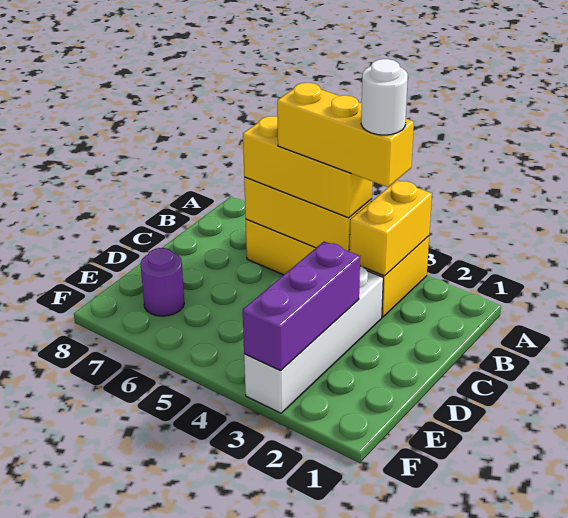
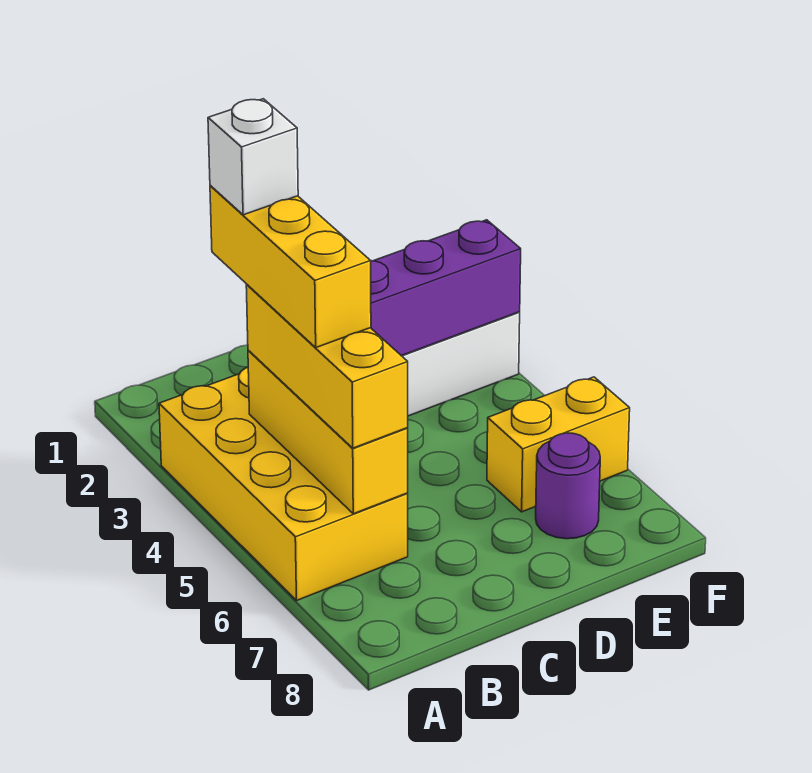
yellow brick A3:B3 level 2 -> yellow brick E6:F6 level 1
white round brick B3 level 5 -> white brick B3 level 5

